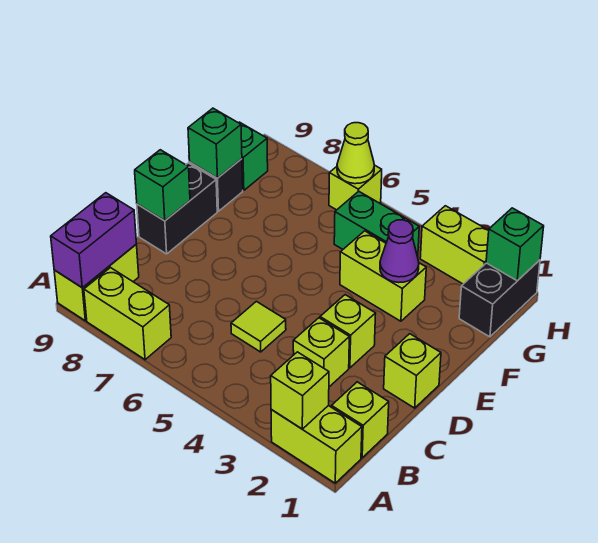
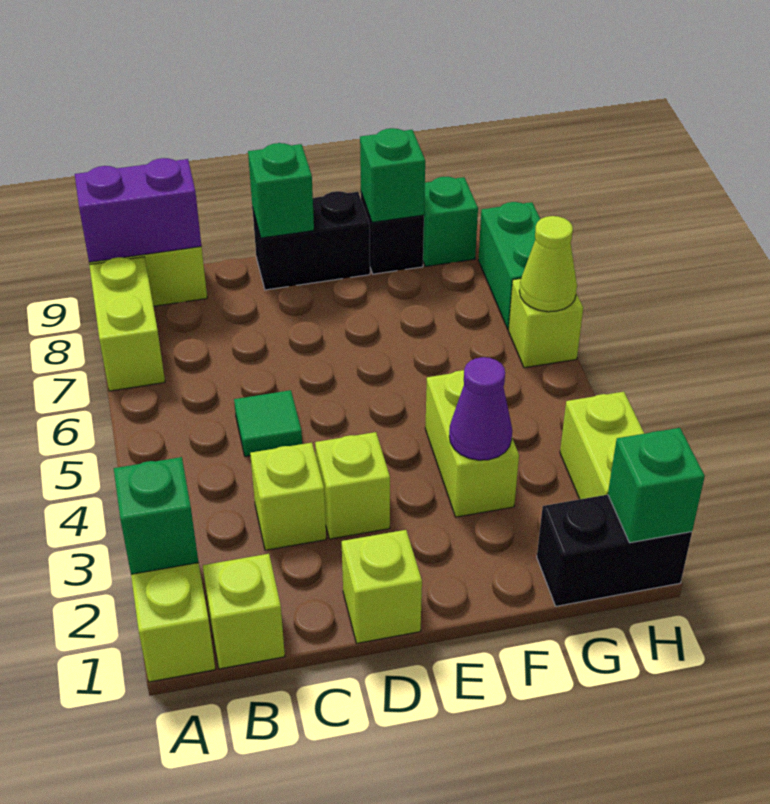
lime brick A2 level 2 -> green brick A2 level 2
lime tile C5 level 1 -> green tile C5 level 1
green brick G4:G5 level 1 -> green brick H7:H8 level 1

